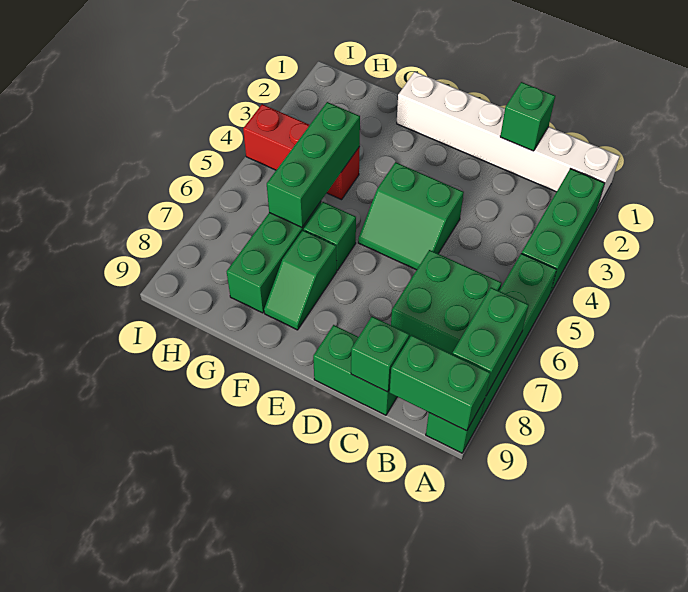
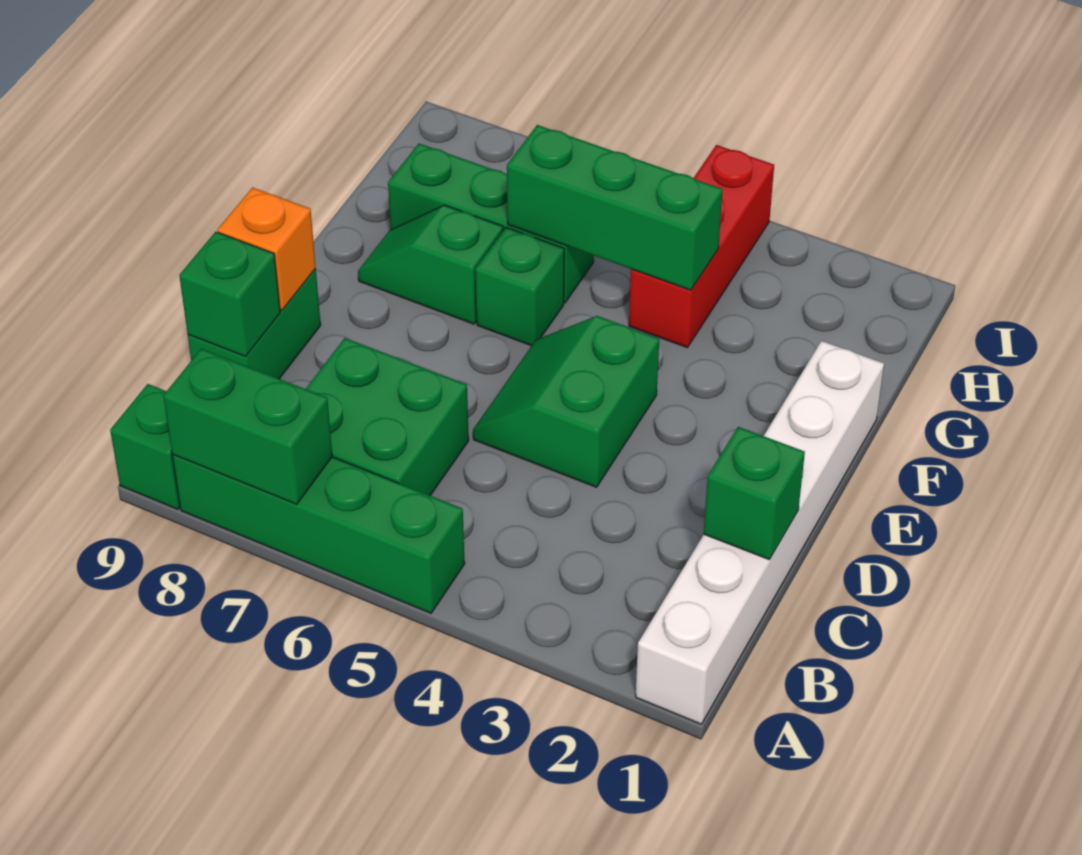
green brick A2:A4 level 1 -> none
green brick A9:B9 level 2 -> none
none -> orange brick D9 level 2

